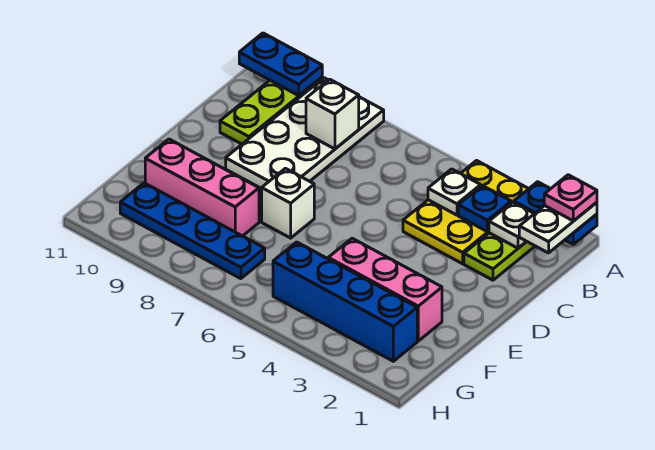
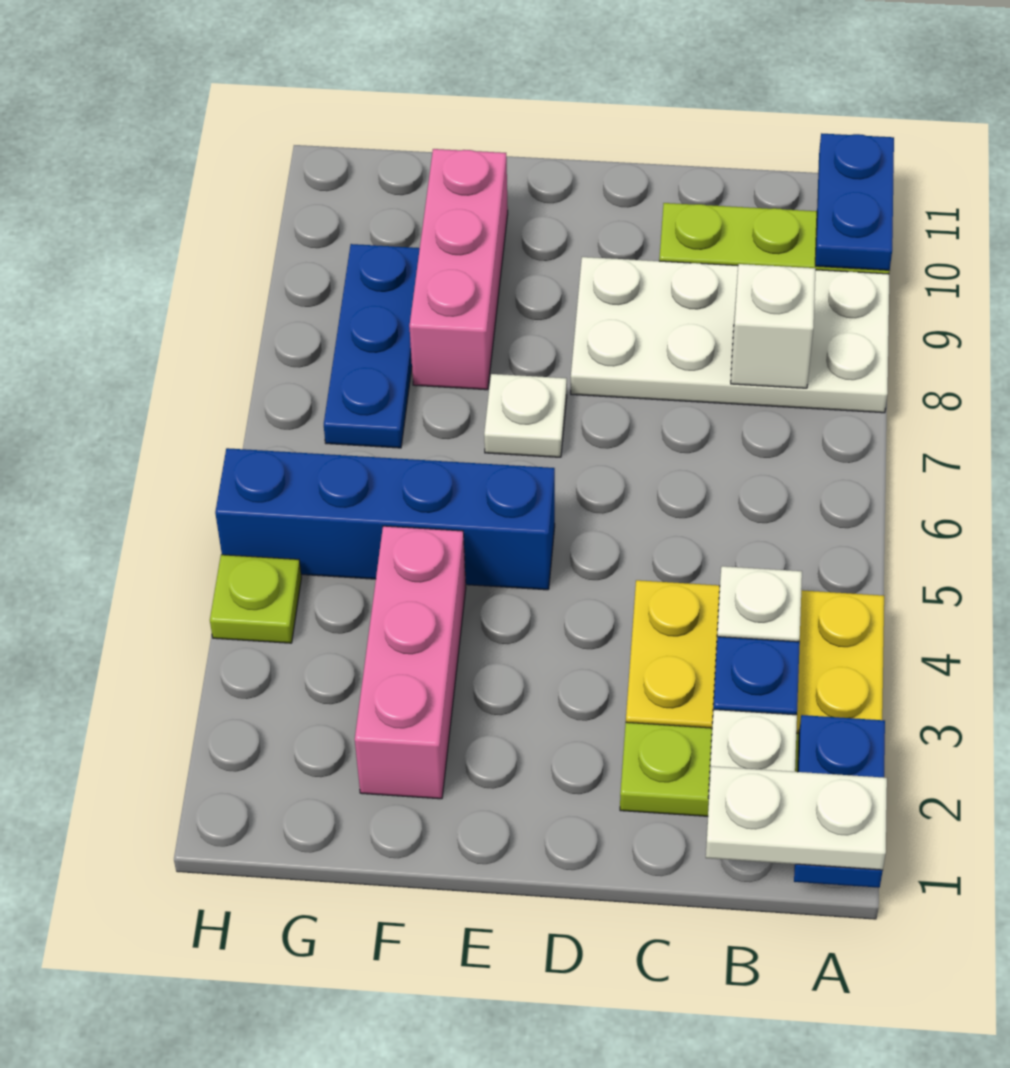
pink plate A1 level 4 -> none
white brick E7 level 1 -> white plate E7 level 1
blue brick G2:G5 level 1 -> blue brick E5:H5 level 1
blue plate G7:G10 level 1 -> blue plate G7:G9 level 1
none -> lime plate H4 level 1

